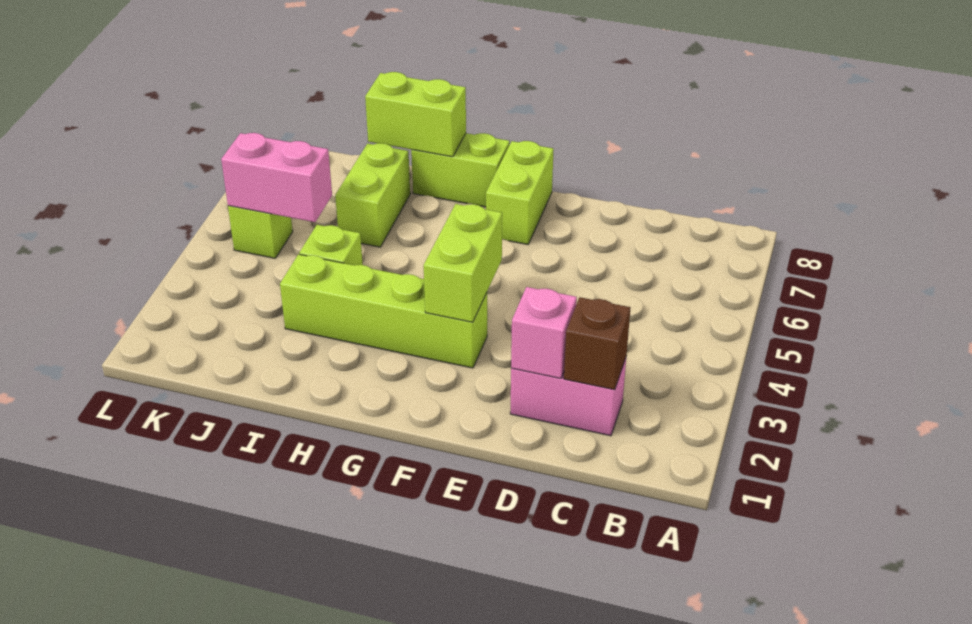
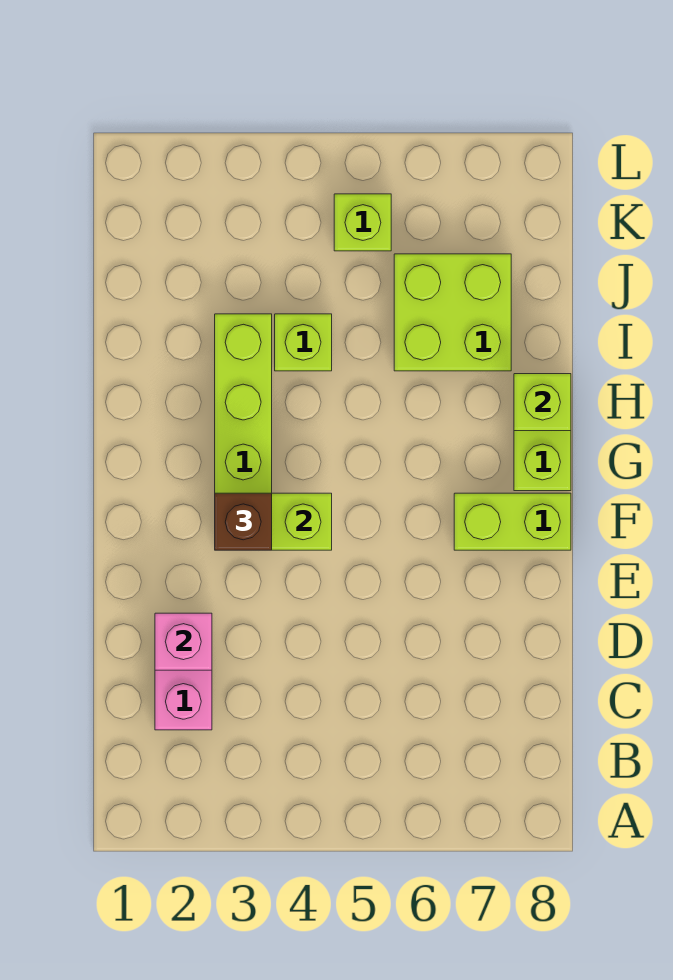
brown brick C2 level 2 -> brown brick F3 level 3
lime brick H8:I8 level 2 -> lime brick H8 level 2
lime brick I6:I7 level 1 -> lime brick I6:J7 level 1
pink brick J5:K5 level 2 -> none

